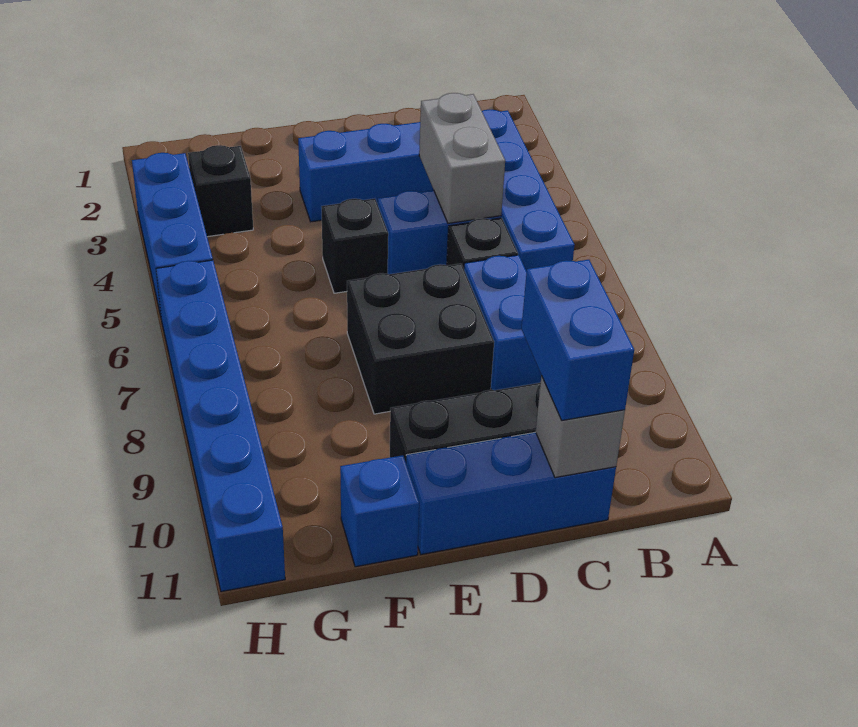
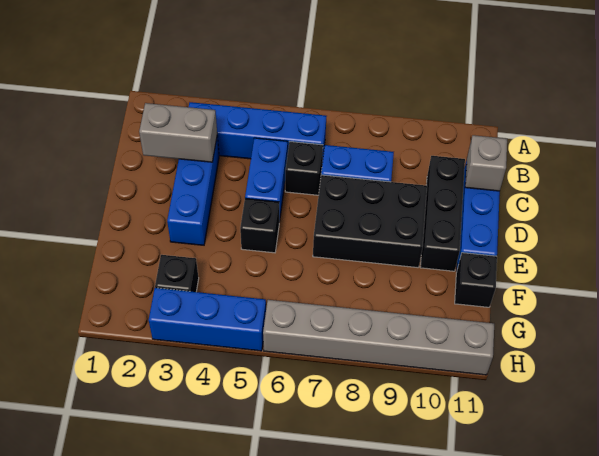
grey brick C4:C5 level 2 -> grey brick C2:C3 level 2
blue brick C10:C11 level 3 -> none
black brick D7:E8 level 1 -> black brick D7:E9 level 1
blue brick F11 level 1 -> black brick F11 level 1
blue brick H6:H11 level 1 -> grey brick H6:H11 level 1

